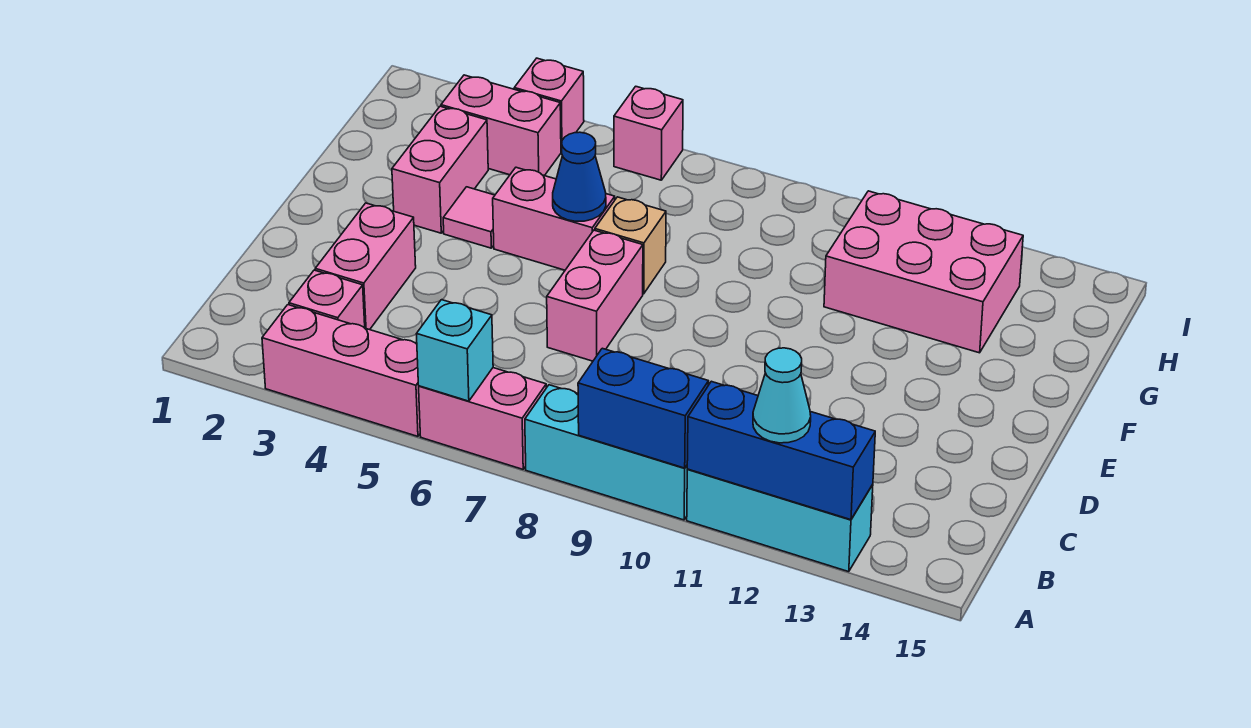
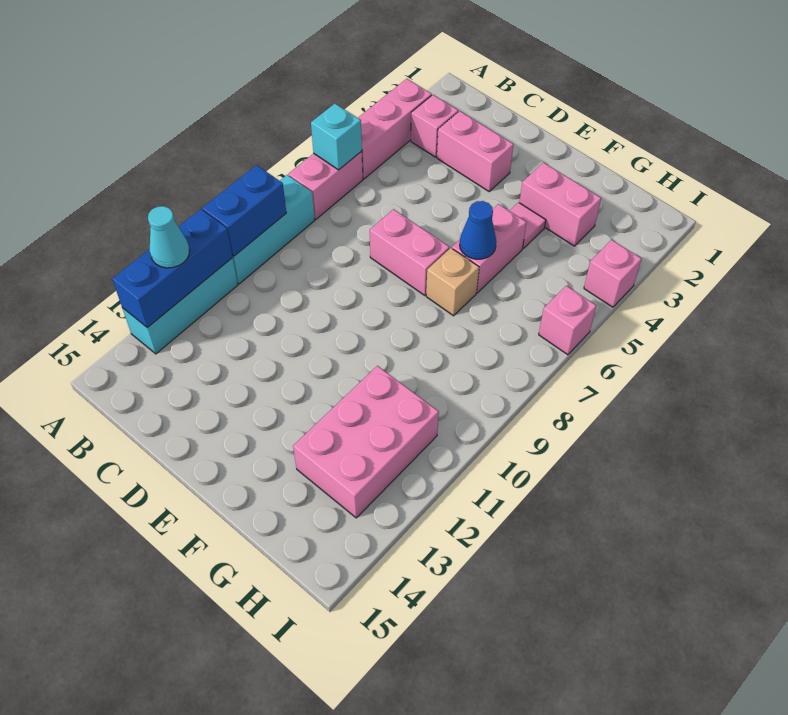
pink brick H3:H4 level 1 -> none

